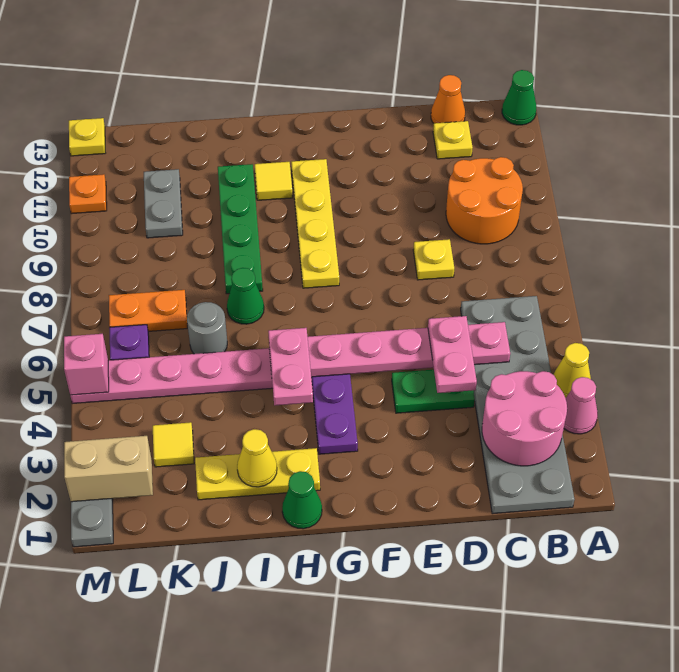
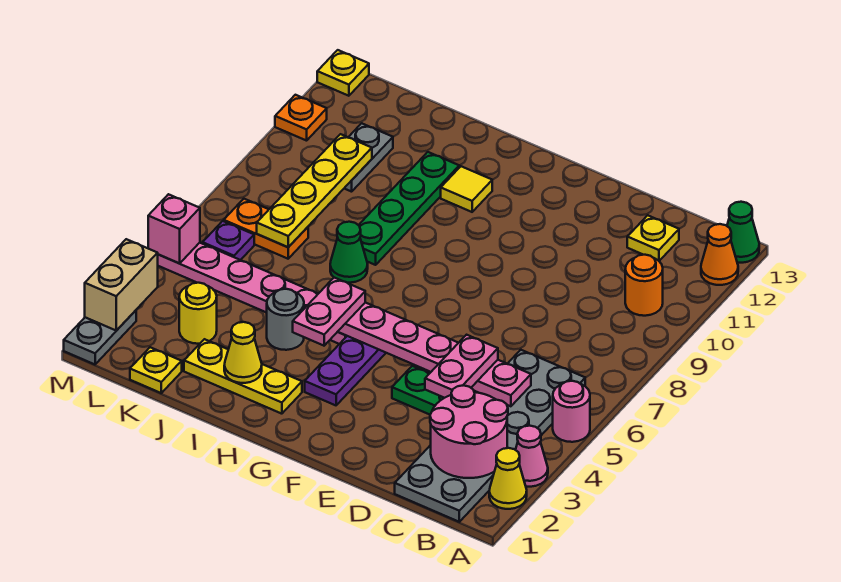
yellow cone A4 level 1 -> yellow cone A2 level 1
none -> pink round brick A5 level 1
orange round brick B9:C10 level 1 -> orange round brick B10 level 1
orange cone C13 level 1 -> orange cone A12 level 1
yellow plate D8 level 1 -> yellow plate K1 level 1
yellow plate G8:G11 level 1 -> yellow plate K7:K10 level 2
green cone H1 level 1 -> none
grey round brick J6 level 1 -> grey round brick I4 level 1
yellow tile K3 level 1 -> yellow round brick K3 level 1
tan brick L2:M2 level 2 -> tan brick M2:M3 level 2

